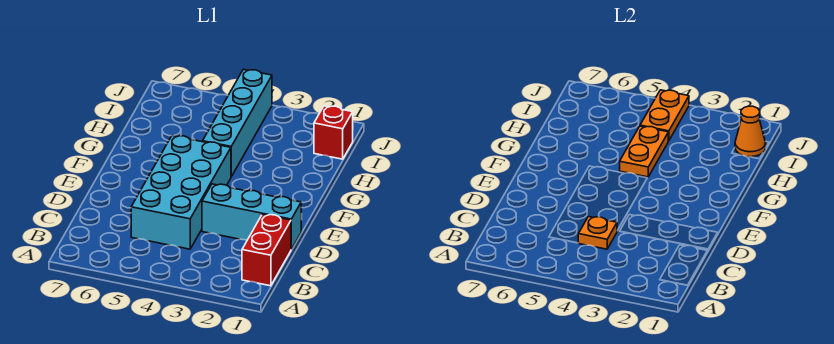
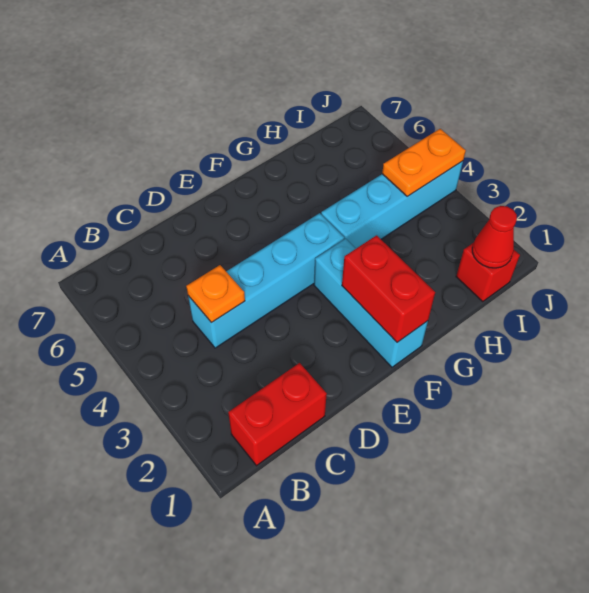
cyan brick C4:F5 level 1 -> cyan brick C4:F4 level 1
cyan brick D1:D3 level 1 -> cyan brick F1:F3 level 1
none -> red brick F1:F2 level 2
orange plate G4:H4 level 2 -> none
orange cone I1 level 2 -> red cone I1 level 2

